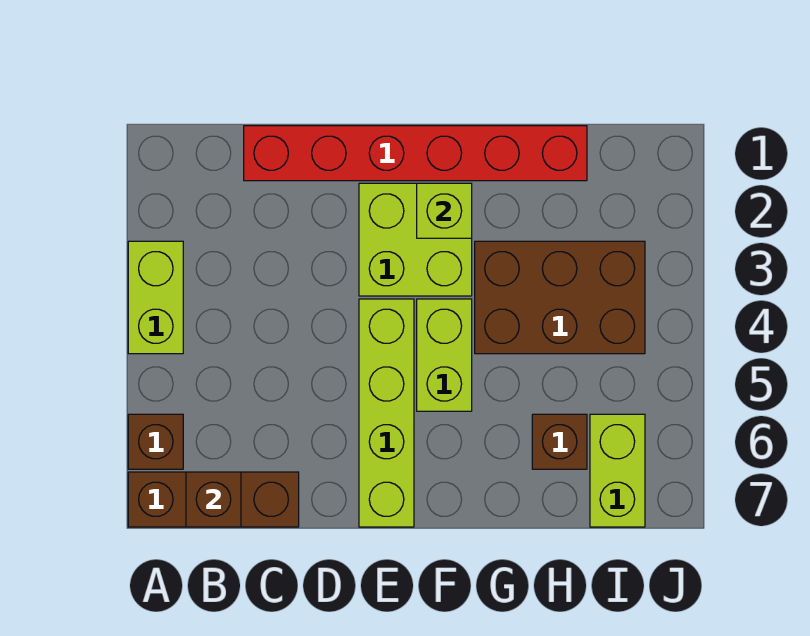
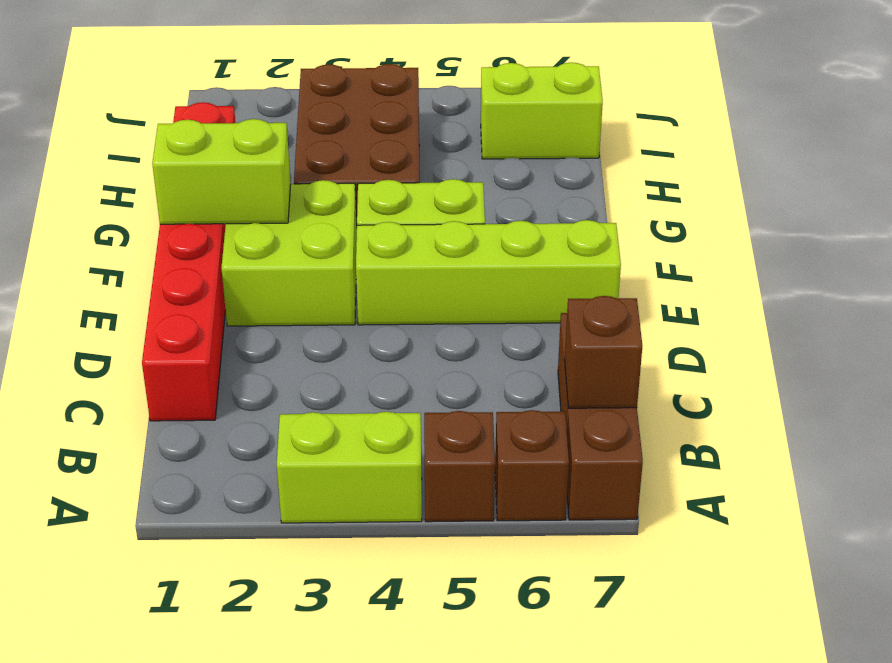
lime brick F2 level 2 -> lime brick F1:F2 level 2
brown brick H6 level 1 -> brown brick A5 level 1

